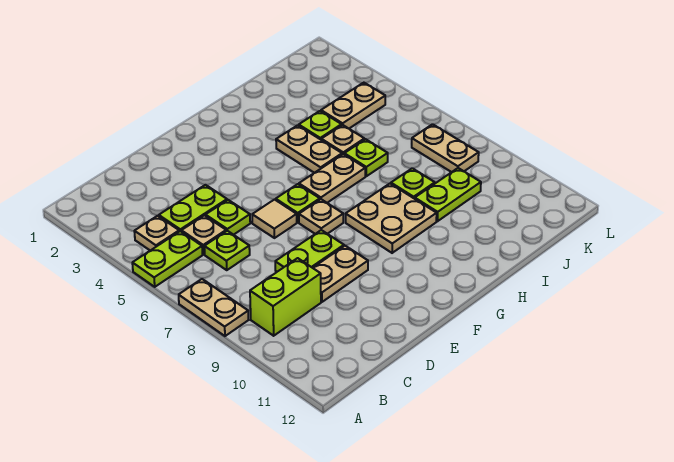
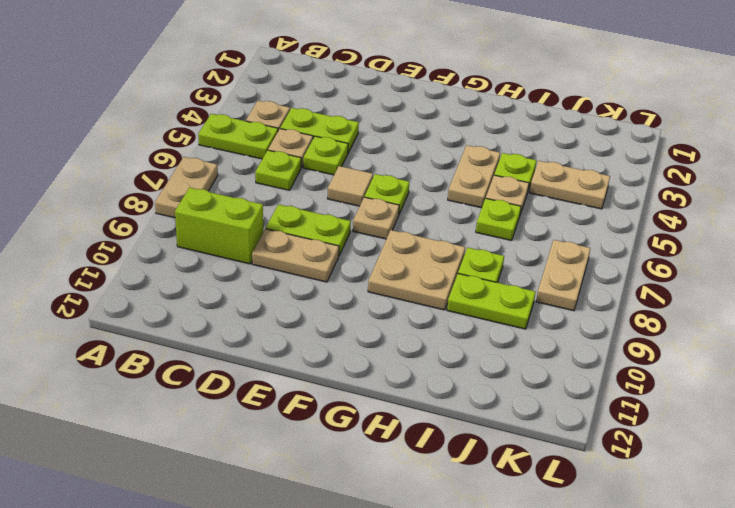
tan plate G6:H6 level 1 -> none

